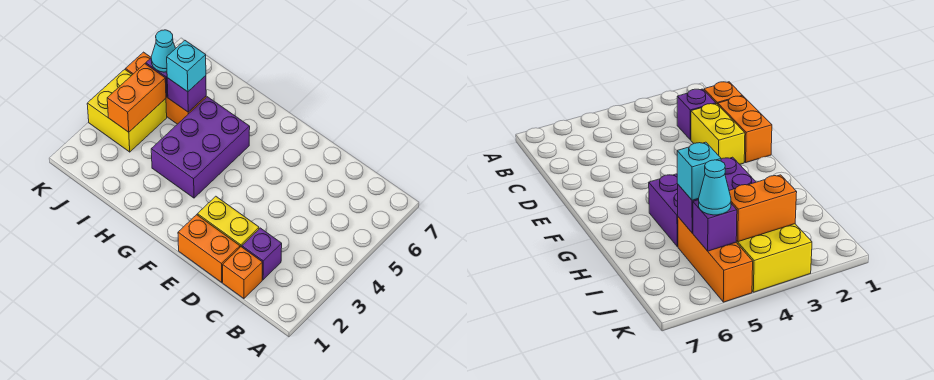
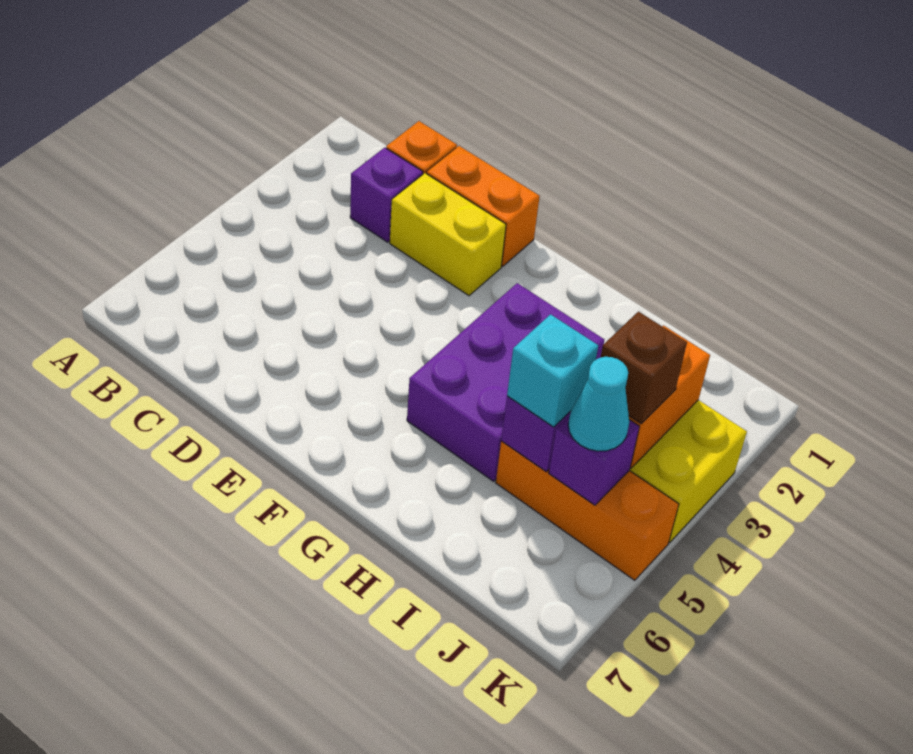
none -> brown brick J4 level 3

